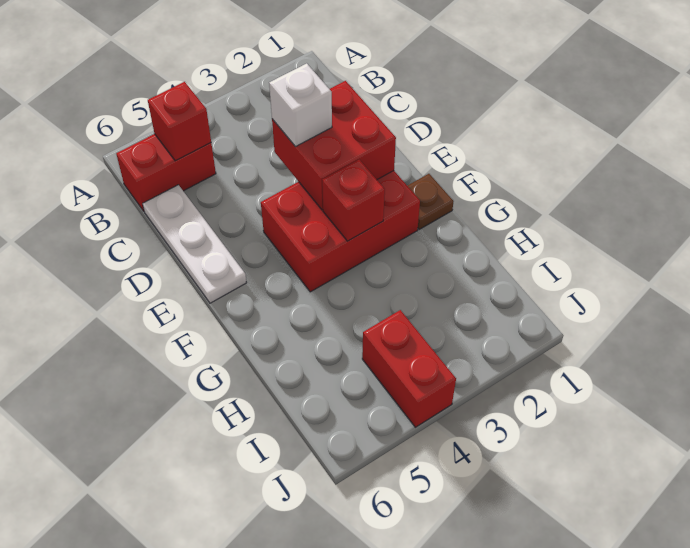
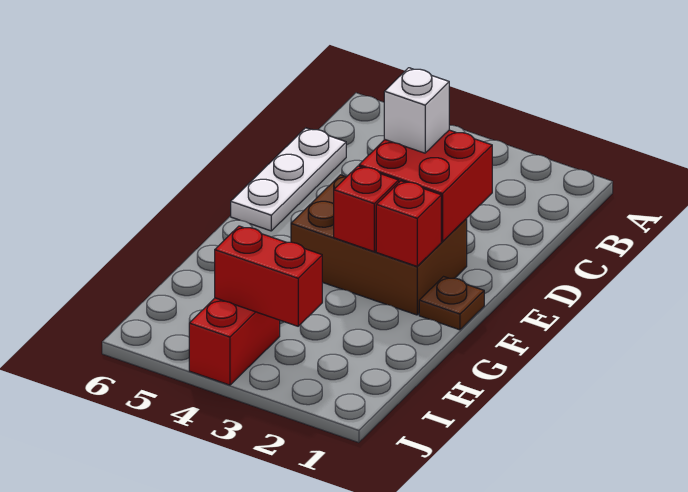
red brick B5:B6 level 1 -> red brick I3:I4 level 2
red brick B5 level 2 -> red brick F2 level 2
red brick E2:F4 level 1 -> brown brick E2:F4 level 1

